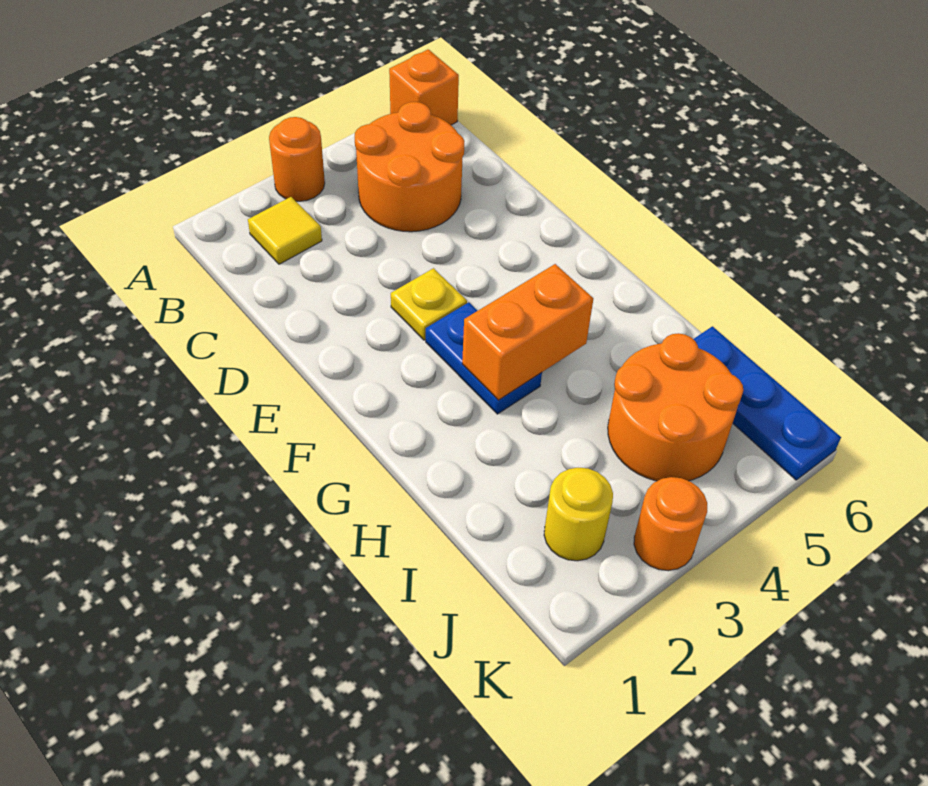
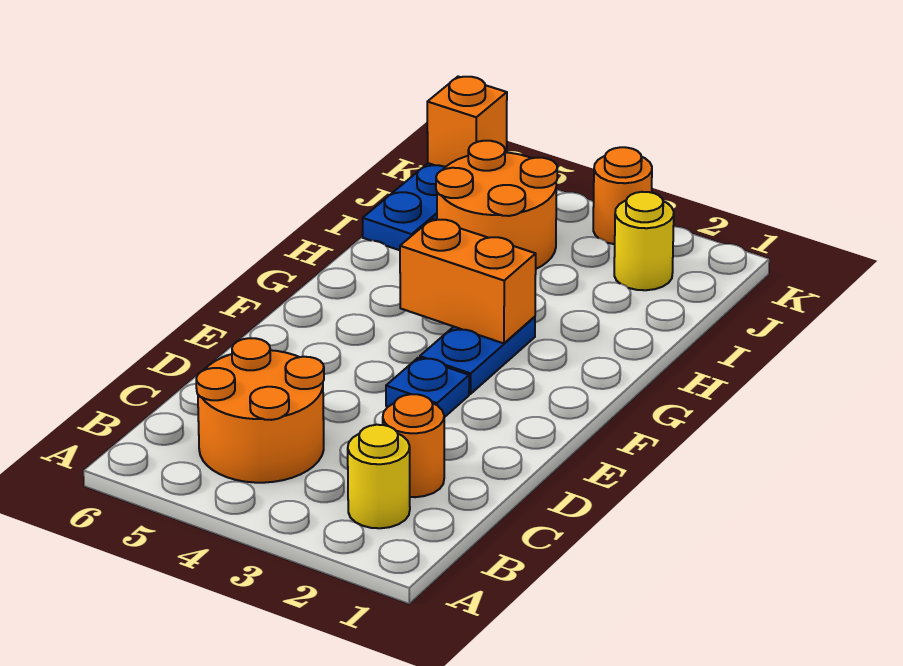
orange round brick A3 level 1 -> orange round brick C2 level 1
orange brick A6 level 1 -> orange brick K6 level 2
yellow tile B2 level 1 -> yellow round brick B2 level 1
yellow plate E3 level 1 -> blue plate E3 level 1

